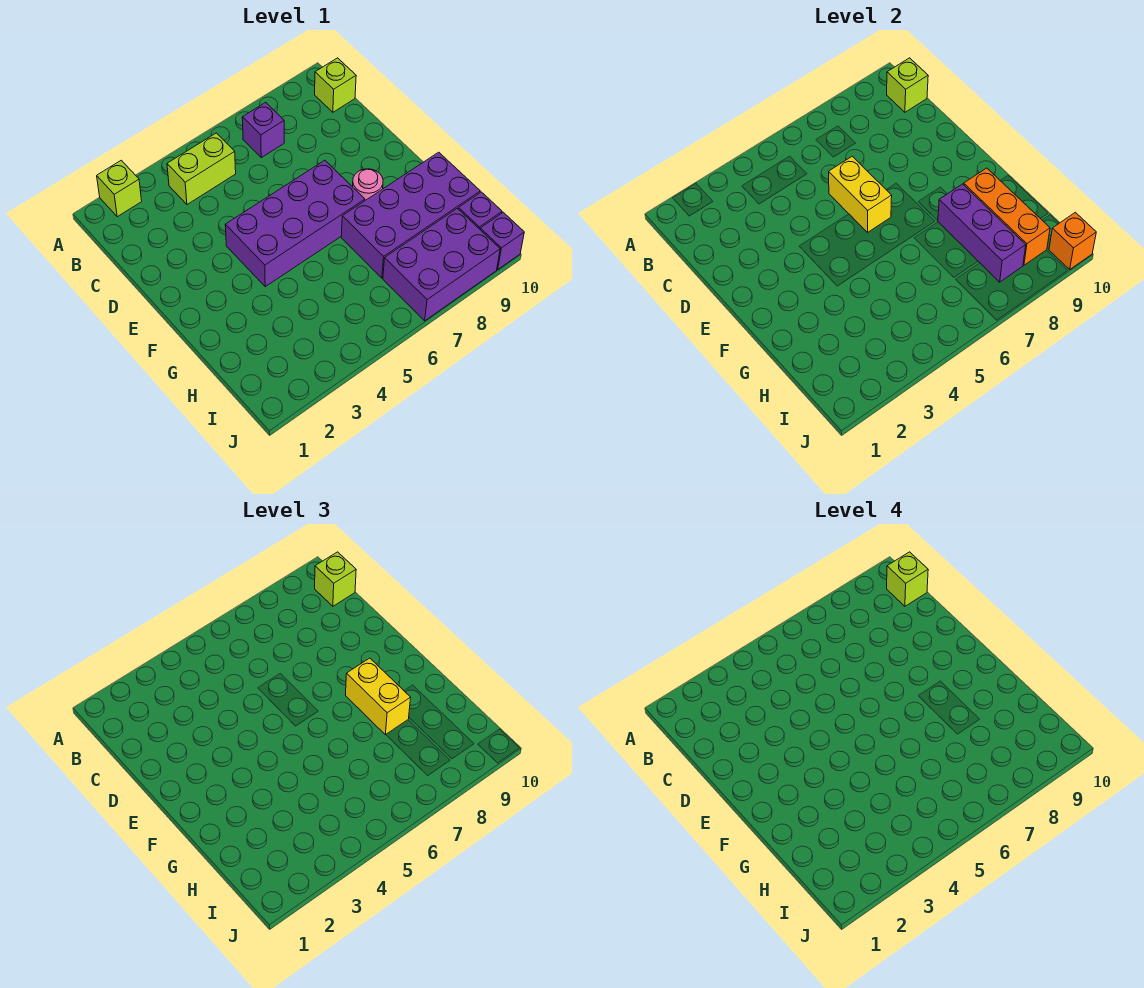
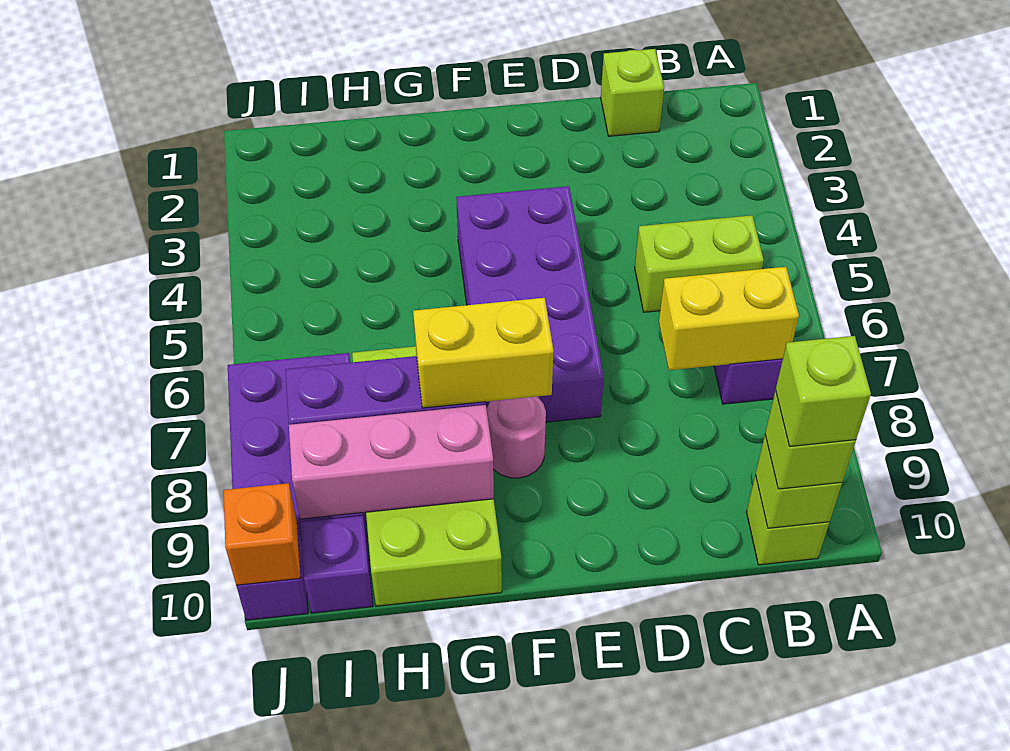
lime brick A2 level 1 -> lime brick C1 level 1
lime brick B4:B5 level 1 -> lime brick B5:C5 level 1
yellow brick D6:E6 level 2 -> yellow brick B7:C7 level 2
purple brick G7:H10 level 1 -> lime brick G7:H10 level 1
orange brick G9:I9 level 2 -> pink brick G9:I9 level 2

